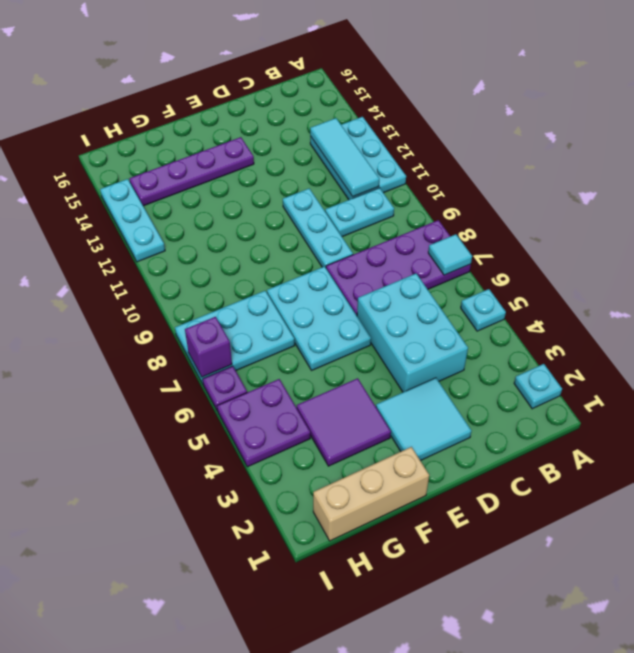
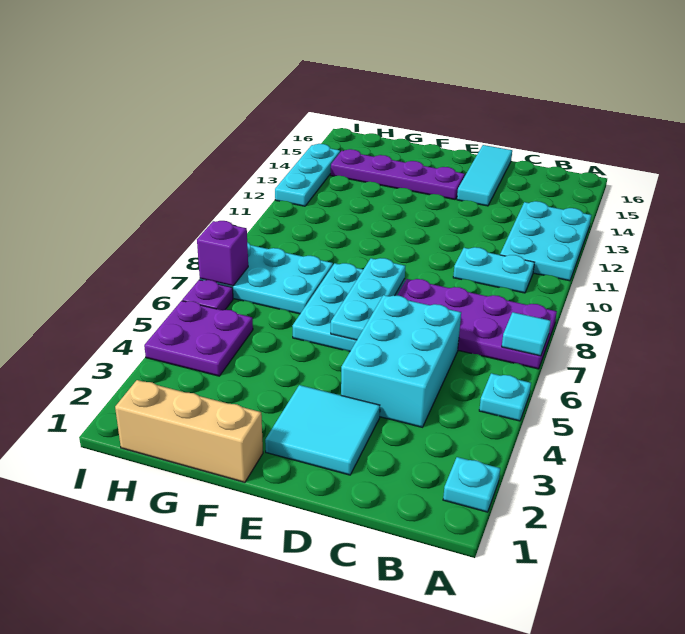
cyan tile B11:B13 level 2 -> cyan tile D14:D16 level 1
cyan plate D9:D11 level 1 -> cyan plate E6:E8 level 2
purple tile F3:G4 level 1 -> none

